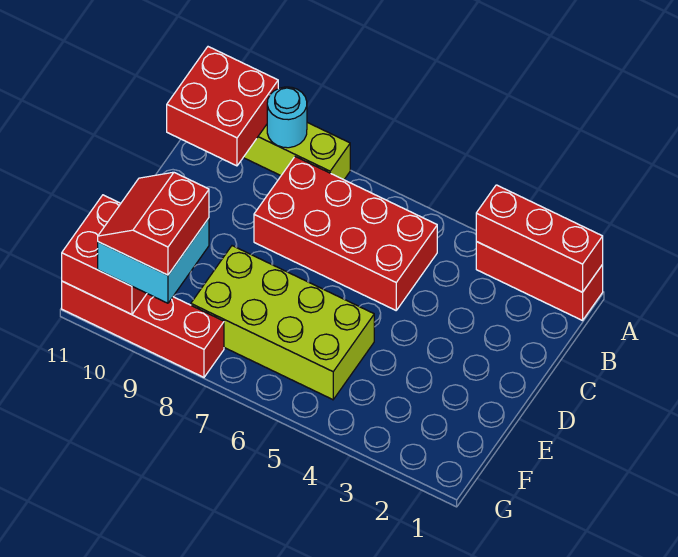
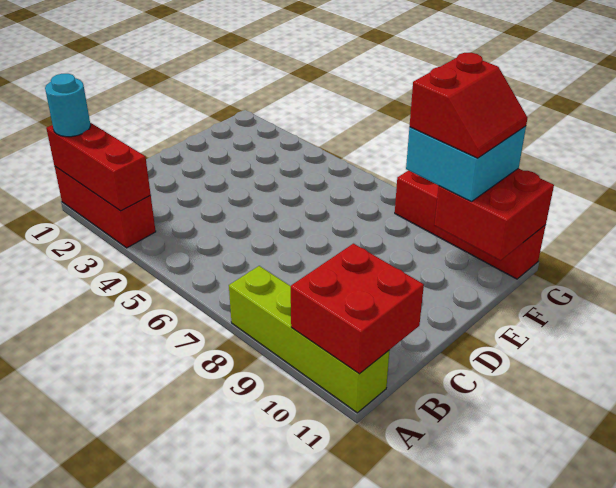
cyan round brick A9 level 2 -> cyan round brick A1 level 3
red brick B5:C8 level 1 -> none
lime brick E5:F8 level 1 -> none

